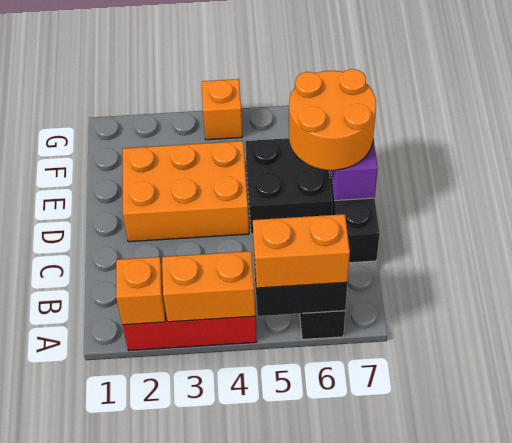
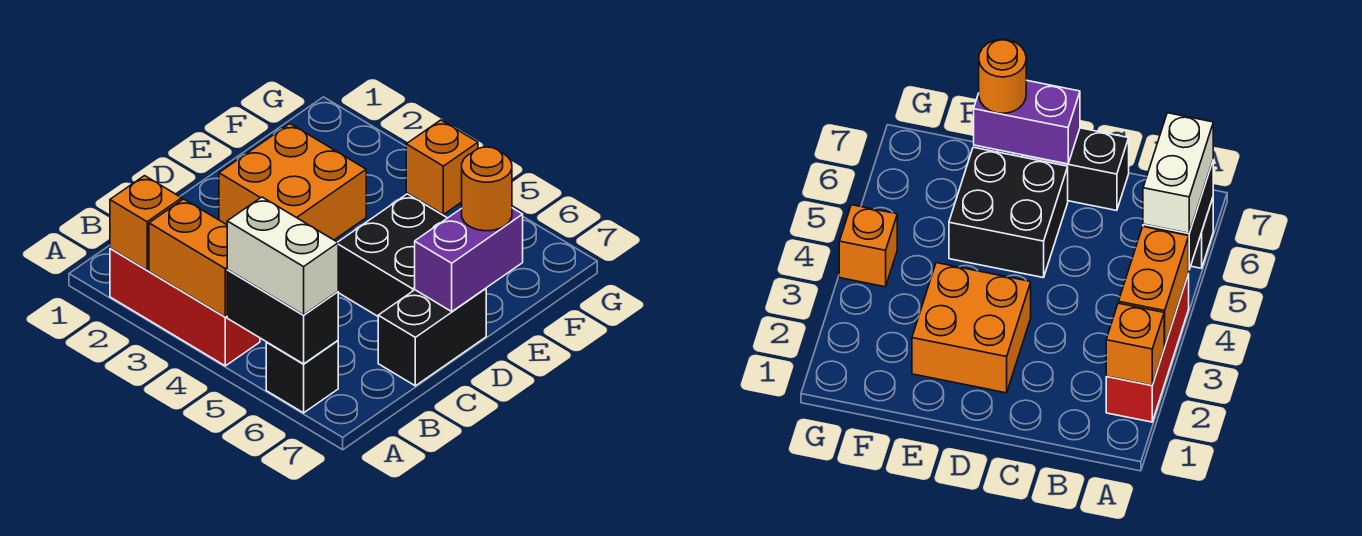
orange brick A5:A6 level 3 -> white brick A5:A6 level 3
orange brick D2:E4 level 1 -> orange brick D2:E3 level 1
orange round brick D6:E7 level 3 -> orange round brick E7 level 3

